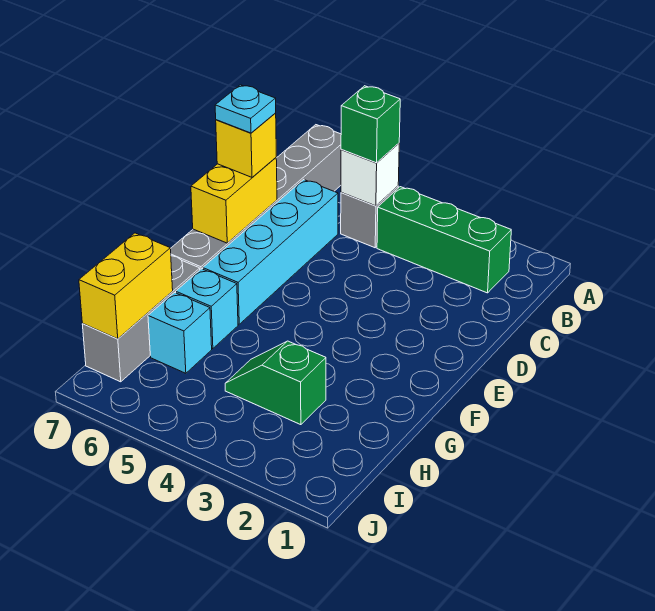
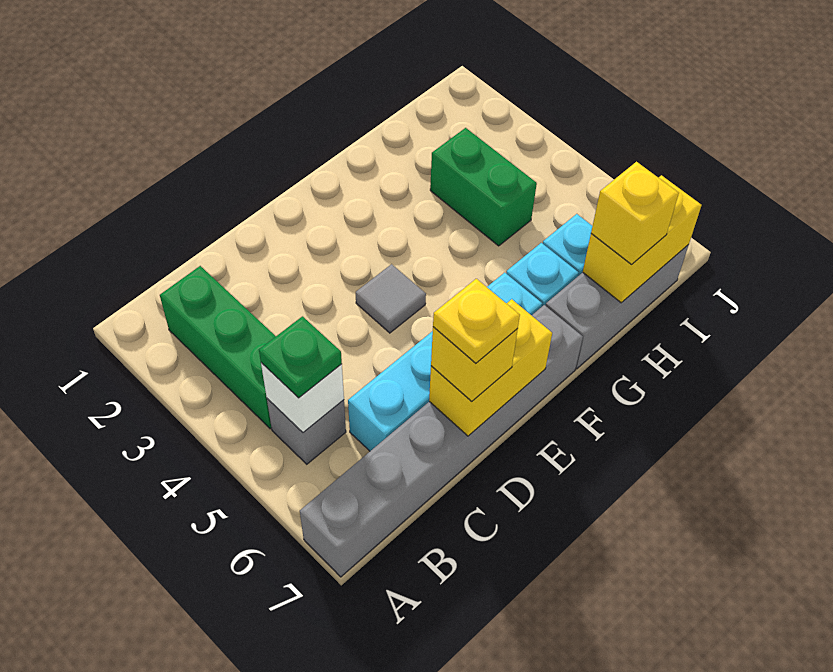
green brick B5 level 3 -> green plate B5 level 3
cyan plate D7 level 4 -> yellow plate D7 level 4
none -> grey tile E4 level 1
green slope H3:H4 level 1 top 3 -> green brick H3:H4 level 1
none -> yellow brick H7 level 3

